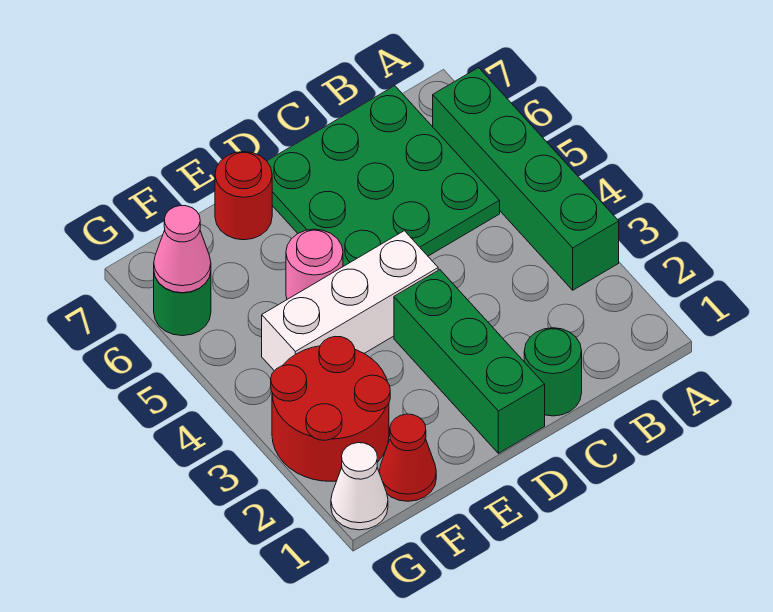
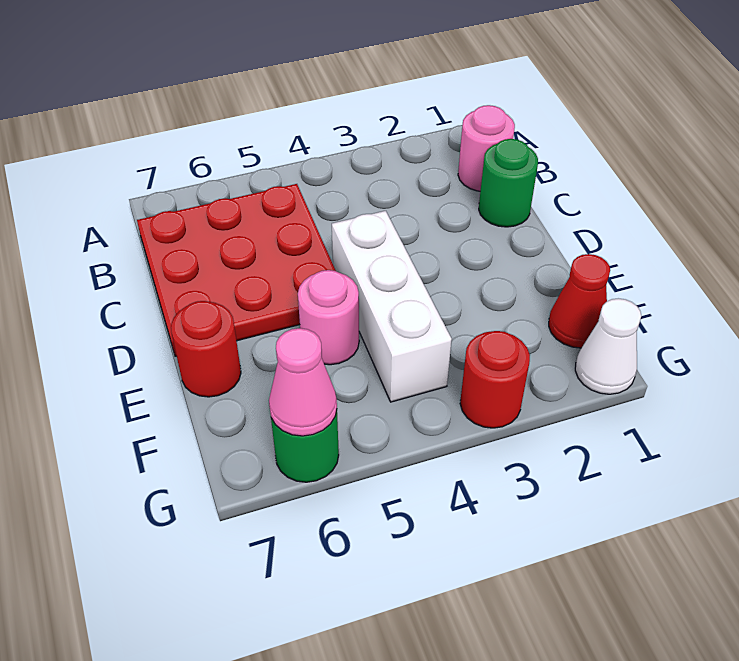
green brick A3:A6 level 1 -> none
none -> pink round brick B1 level 1
green plate B5:D7 level 1 -> red plate B5:D7 level 1
green brick D1:D3 level 1 -> none
red round brick F2:G3 level 1 -> red round brick G3 level 1

